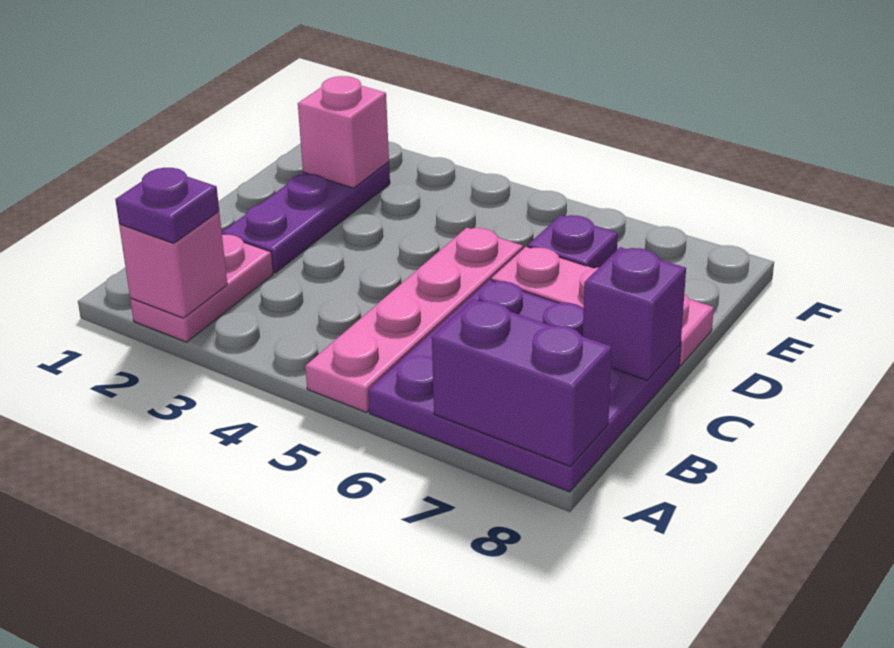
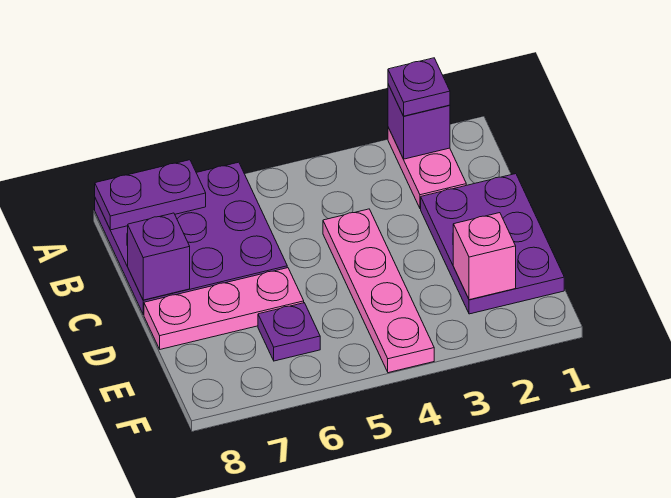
pink brick A2 level 2 -> purple brick A2 level 2
pink plate A5:D5 level 1 -> pink plate C4:F4 level 1
purple brick A7:A8 level 2 -> purple plate A7:A8 level 2
purple plate C2:E2 level 1 -> purple plate C1:E2 level 1

